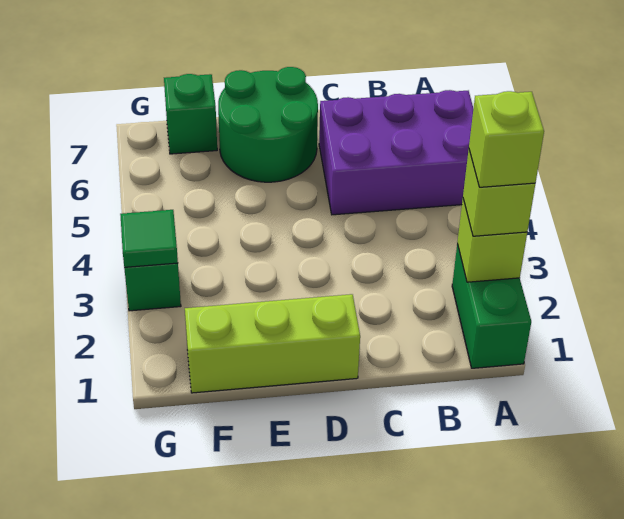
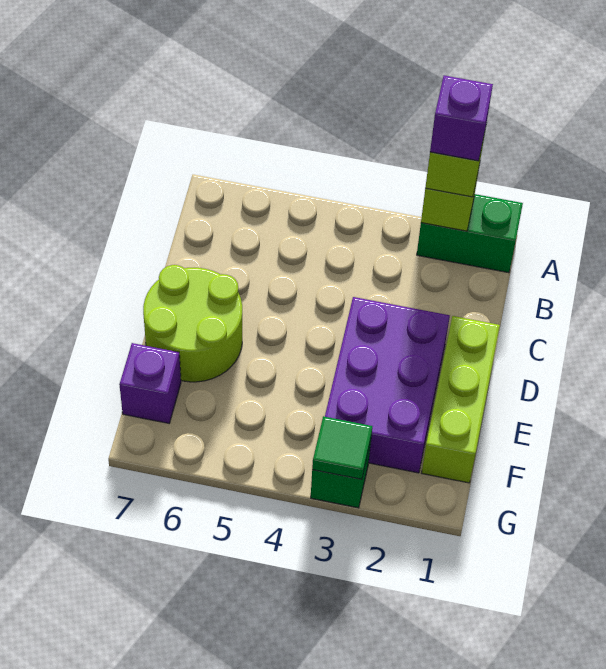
lime brick A2 level 4 -> purple brick A2 level 4
purple brick A5:C6 level 1 -> purple brick D2:F3 level 1
green round brick D6:E7 level 1 -> lime round brick D6:E7 level 1
green brick F7 level 1 -> purple brick F7 level 1

